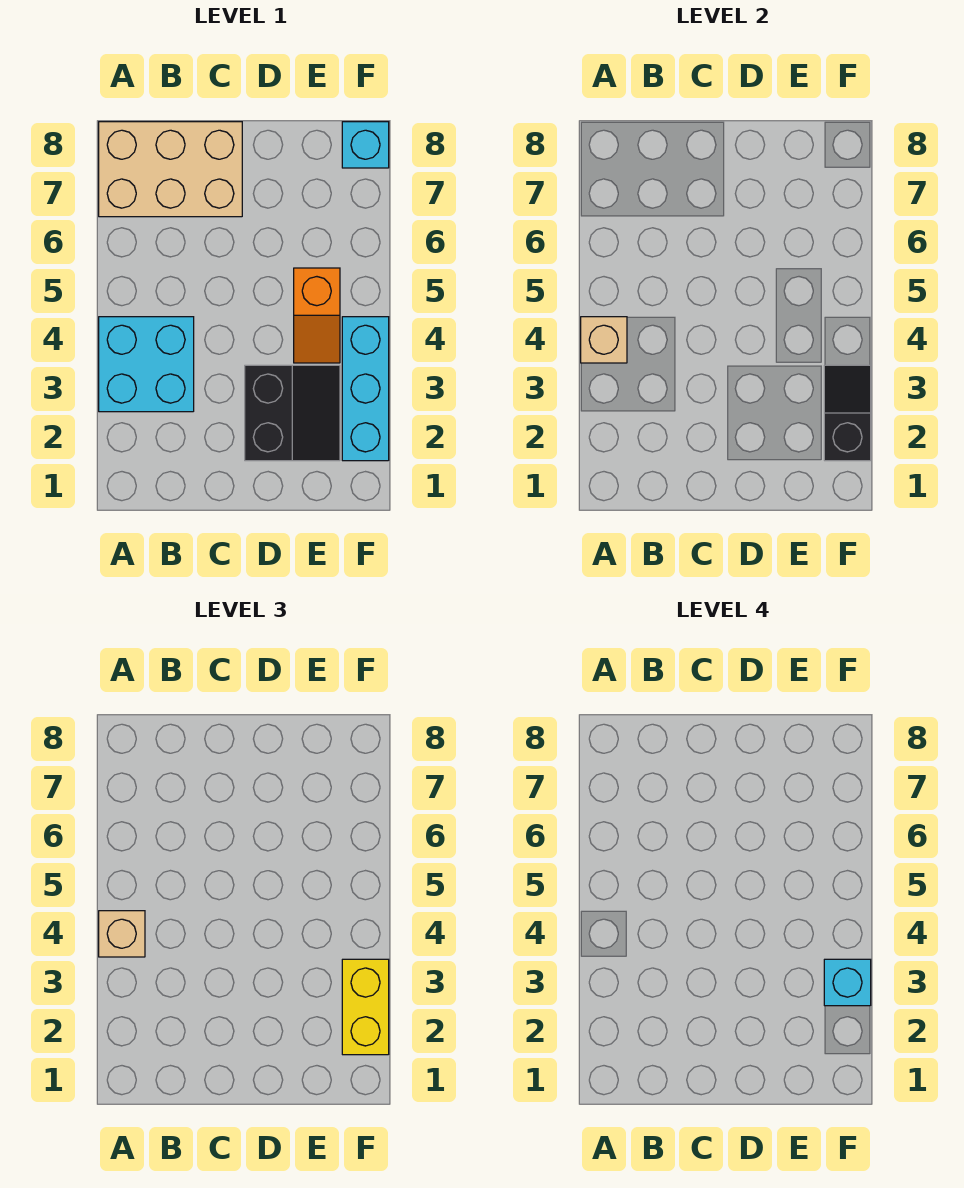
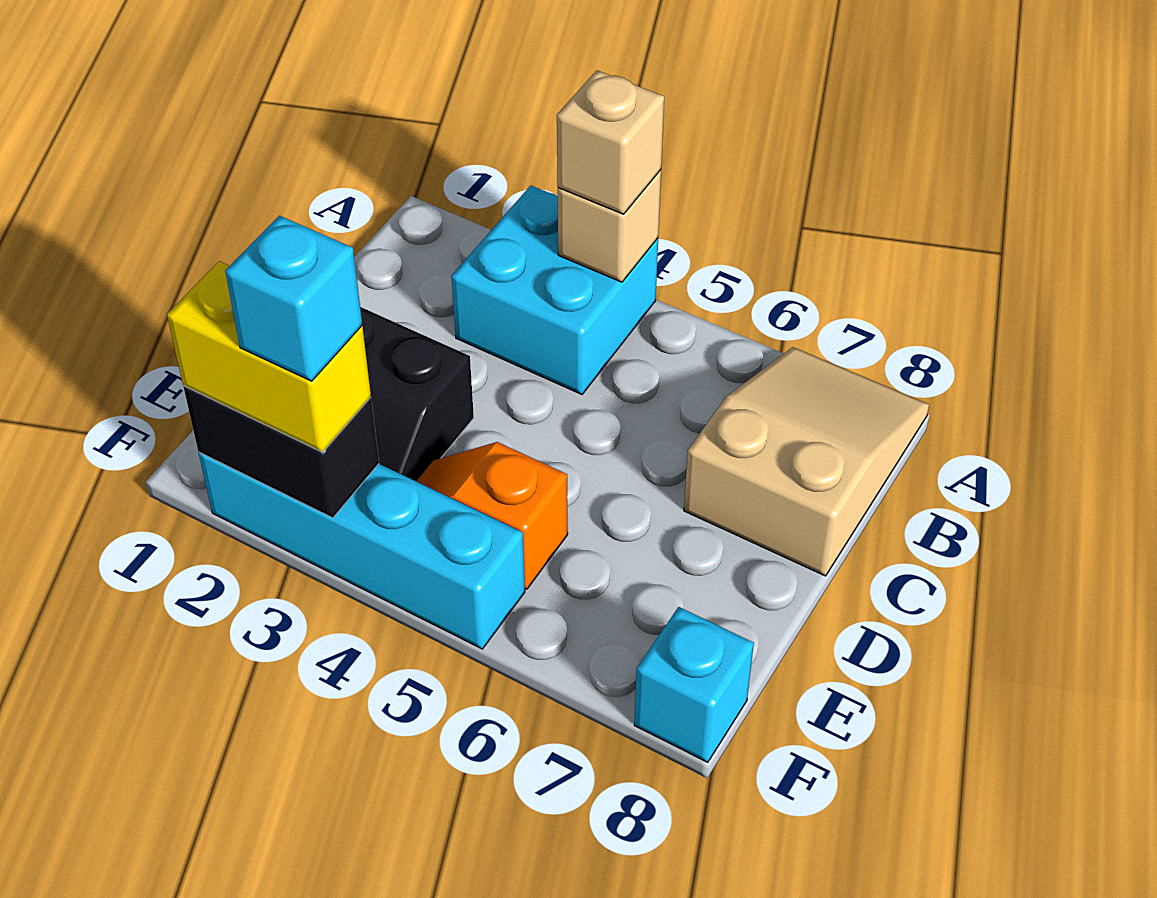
tan brick A7:C8 level 1 -> tan slope A7:C8 level 1 top C
cyan brick F2:F4 level 1 -> cyan brick F2:F5 level 1
black slope F2:F3 level 2 top 2 -> black brick F2:F3 level 2

